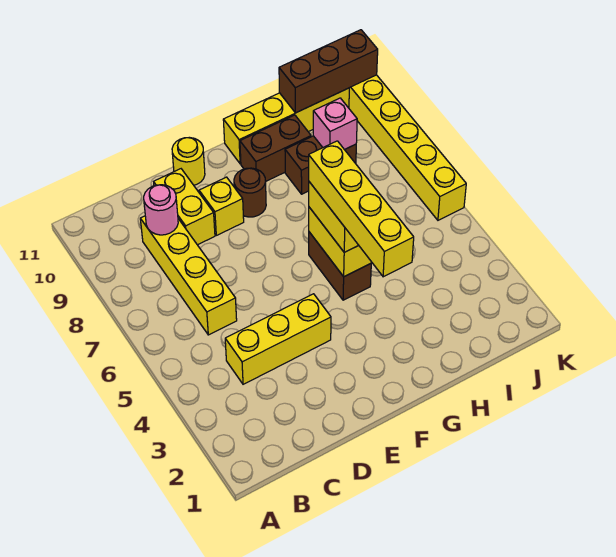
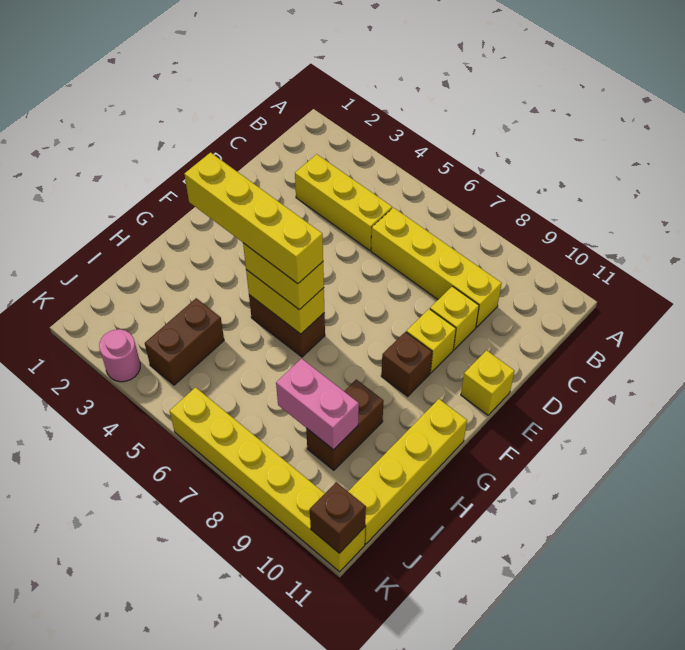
yellow brick C4:E4 level 1 -> yellow brick C3:C5 level 1
pink round brick C9 level 2 -> pink round brick K3 level 1
yellow brick D9:D10 level 1 -> yellow brick D9 level 1
yellow round brick E11 level 1 -> yellow brick E11 level 1
brown round brick F9 level 1 -> brown brick F9 level 1
brown brick G10:H10 level 1 -> brown brick I4:J4 level 1
pink brick I9 level 2 -> pink brick I8:I9 level 2
brown brick I11:K11 level 2 -> brown brick K11 level 2

